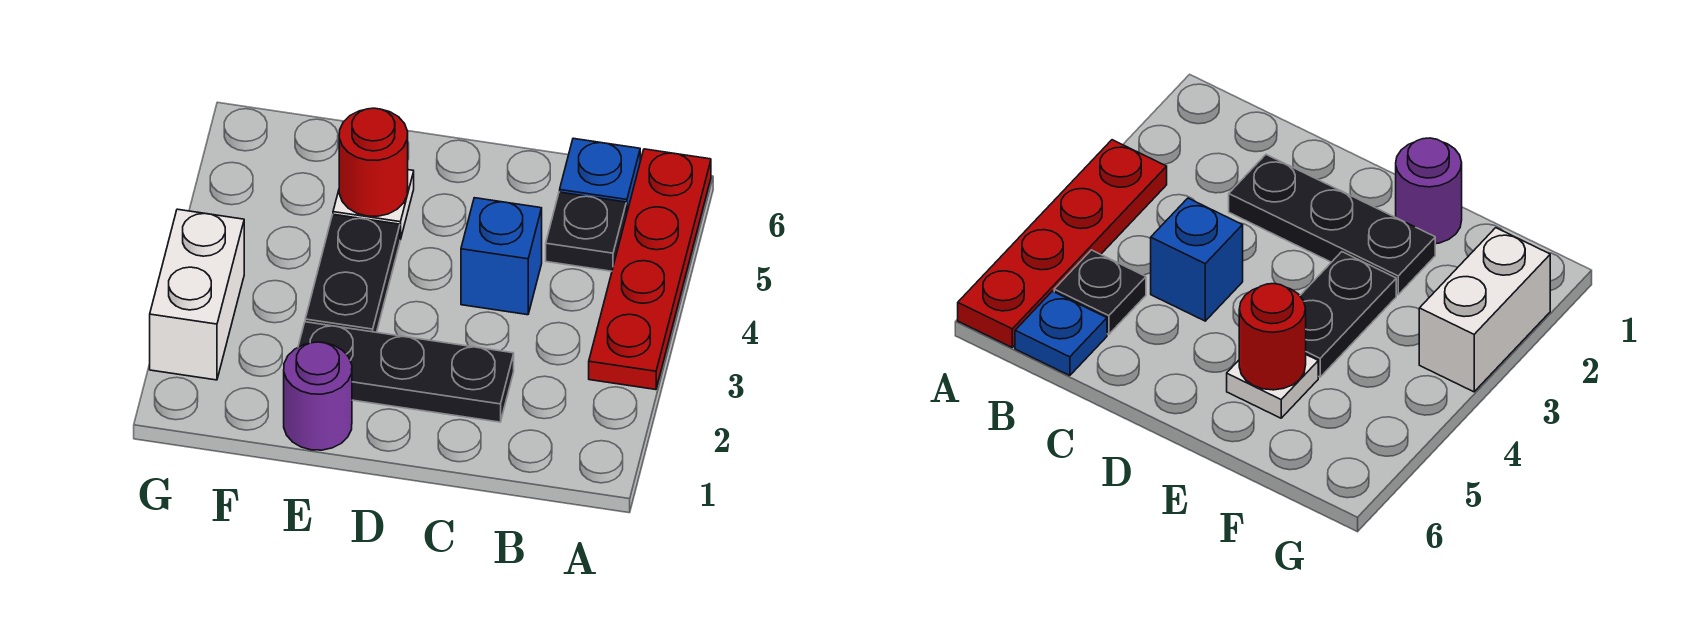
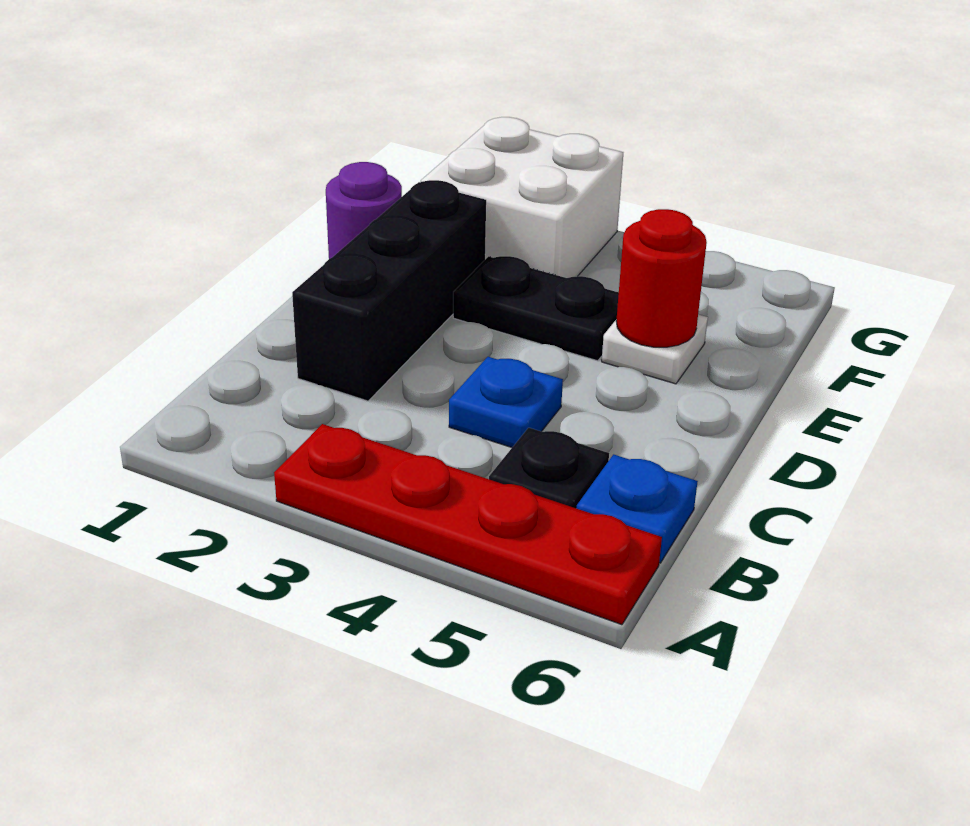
black plate C2:E2 level 1 -> black brick C2:E2 level 1
blue brick C4 level 1 -> blue plate C4 level 1
white brick G2:G3 level 1 -> white brick F2:G3 level 1

